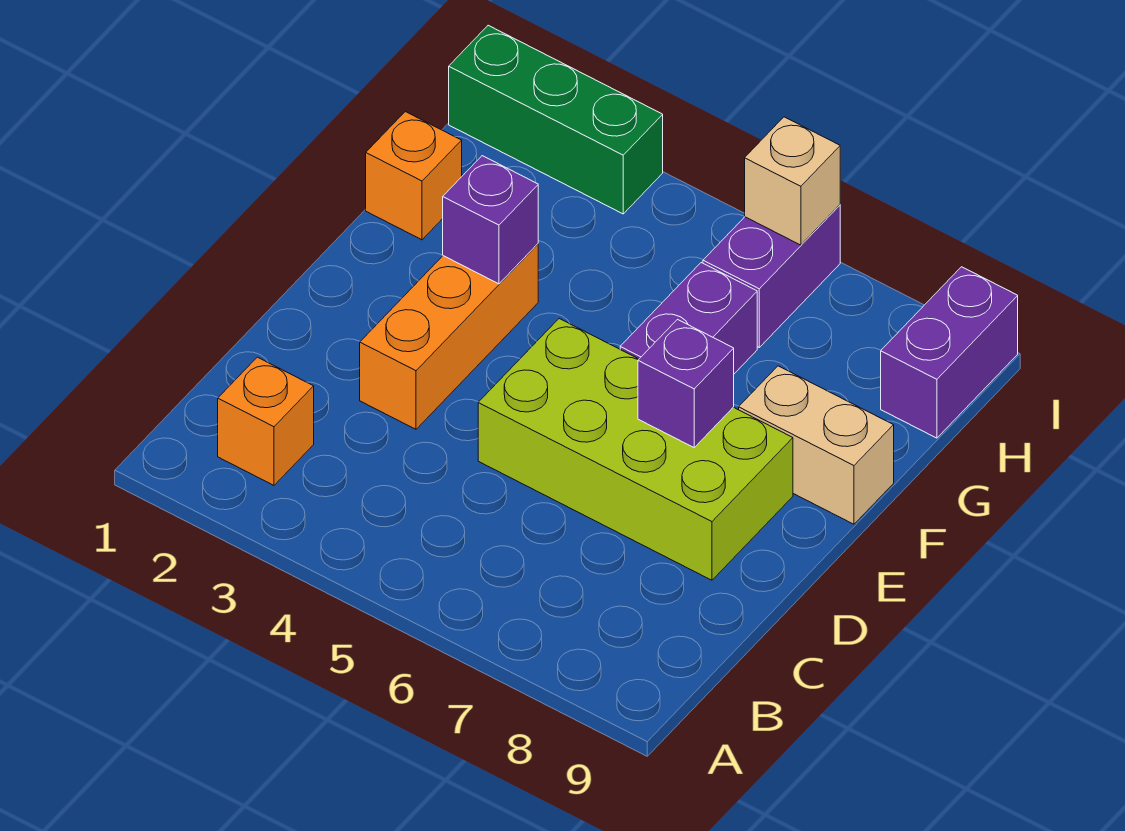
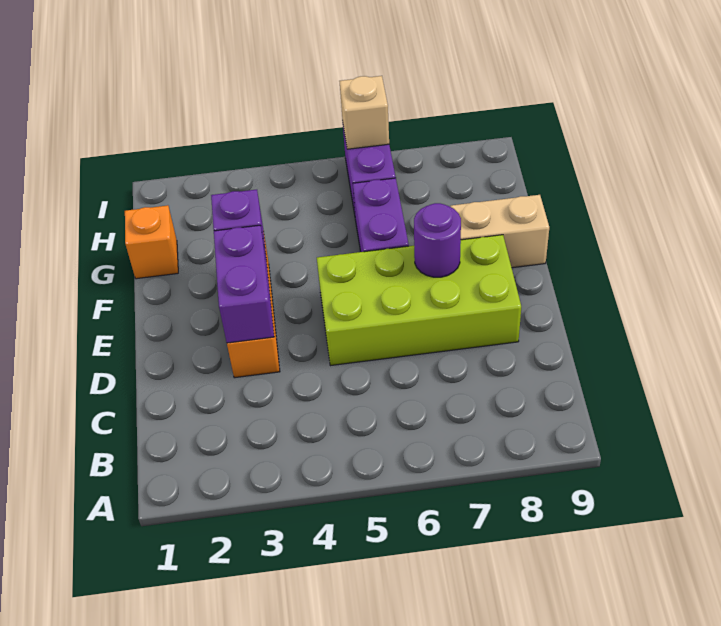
orange brick B2 level 1 -> none
purple brick E7 level 2 -> purple round brick E7 level 2
purple brick H9:I9 level 1 -> purple brick D3:E3 level 2
green brick I1:I3 level 1 -> none

